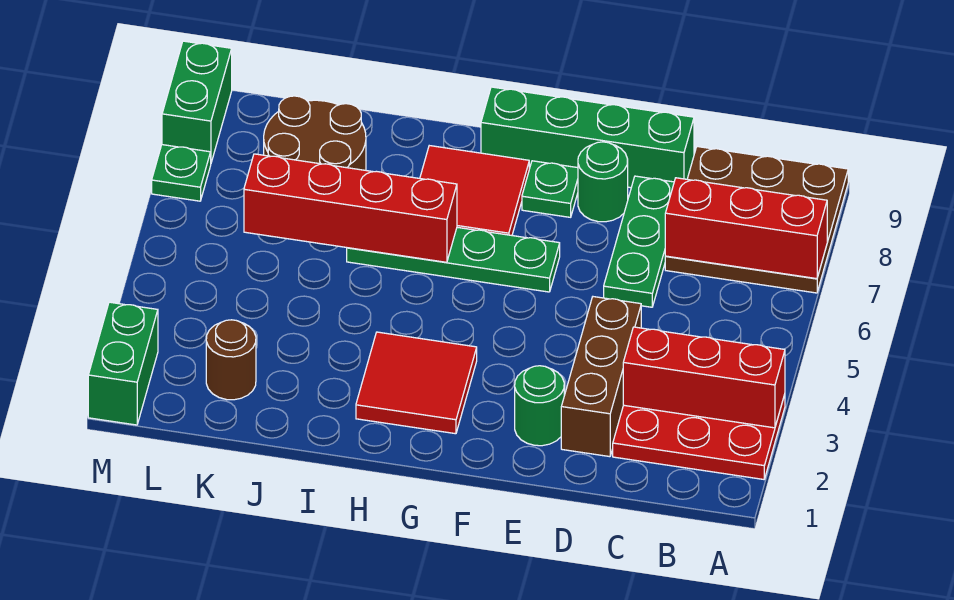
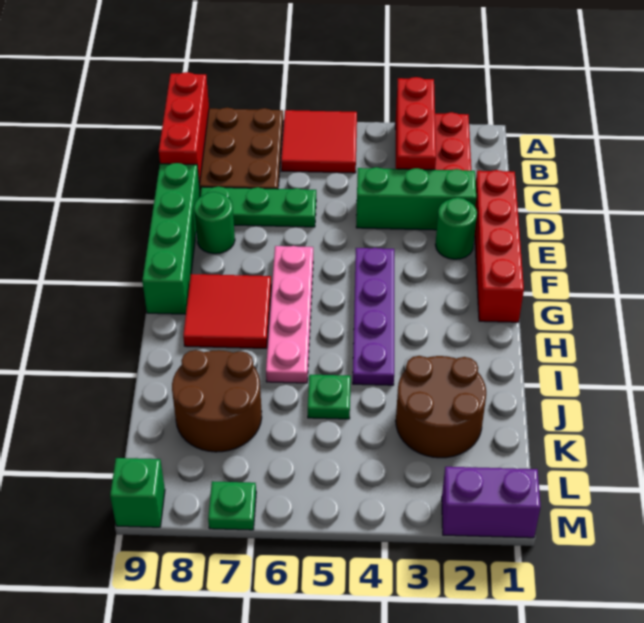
red brick A7:C7 level 2 -> red brick A9:C9 level 2
brown brick D2:D4 level 1 -> green brick D2:D4 level 1
none -> purple plate F4:I4 level 1
green plate F6:I6 level 1 -> pink plate F6:I6 level 1
green plate F8 level 1 -> green plate J5 level 1
red tile G2:H3 level 1 -> red tile A5:B6 level 1
red brick H6:K6 level 2 -> red brick D1:G1 level 1
brown round brick K2 level 1 -> brown round brick J2:K3 level 1
green brick M1:M2 level 1 -> purple brick M1:M2 level 1
green brick M8:M9 level 1 -> green brick M9 level 1

